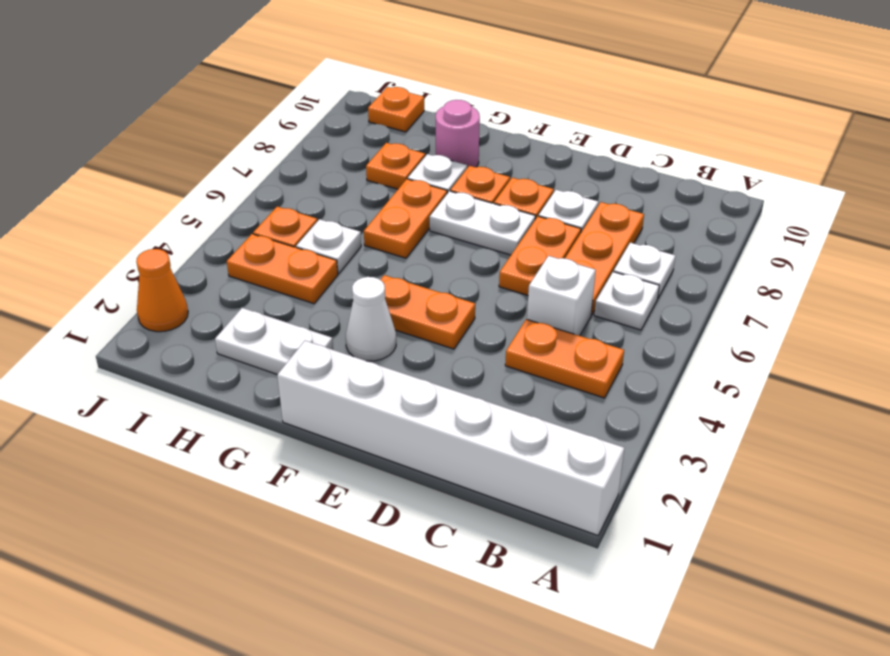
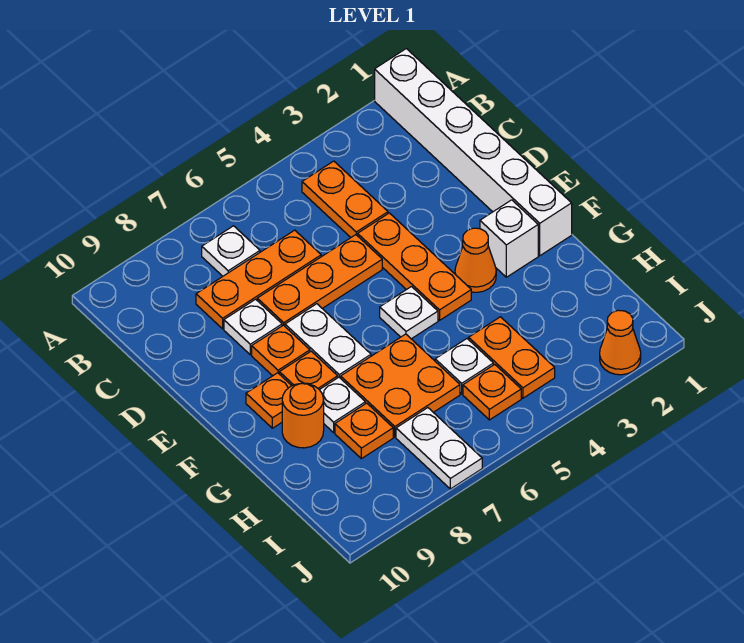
white plate B6 level 1 -> white plate F5 level 1
white brick C5 level 1 -> white brick F2 level 1
orange plate D6:D7 level 1 -> orange plate D5:D7 level 1
orange plate E4:F4 level 1 -> orange plate D4:F4 level 1
white cone F3 level 1 -> orange cone F3 level 1
white plate G2:H2 level 1 -> white plate I7:J7 level 1
orange plate G6:G7 level 1 -> orange plate G6:H7 level 1
pink round brick G9 level 1 -> orange round brick G9 level 1
orange plate I10 level 1 -> orange plate F9 level 1

